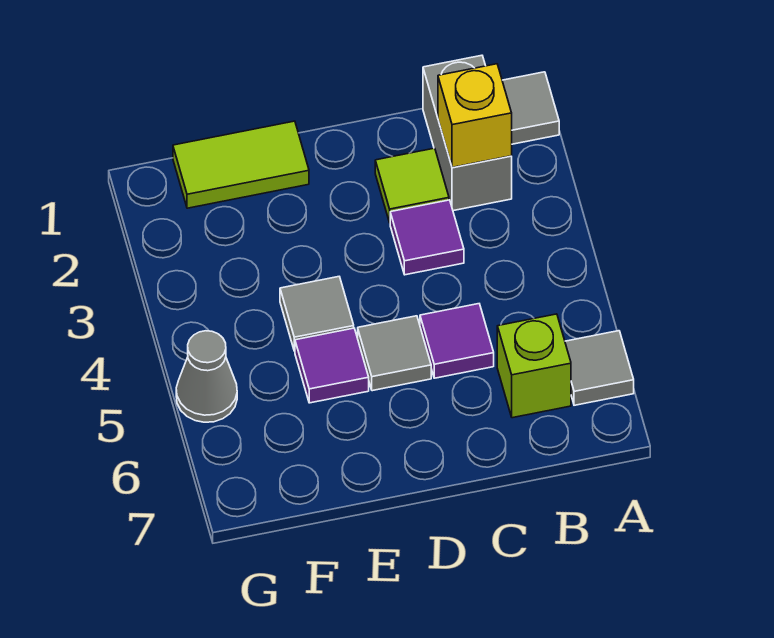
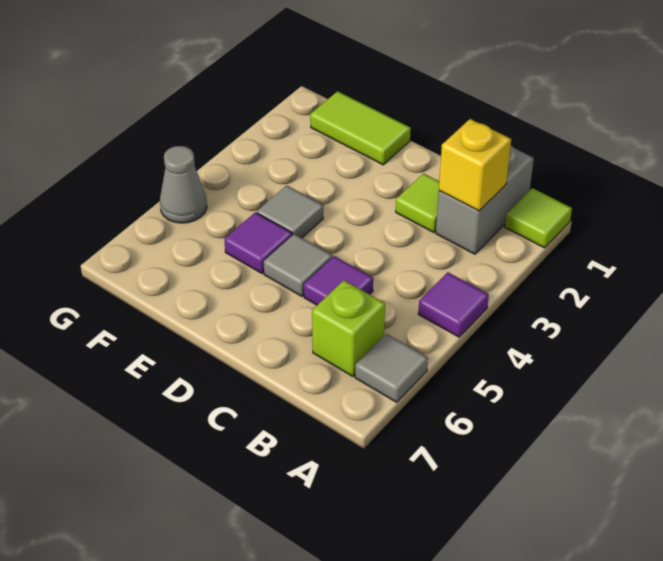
grey tile A1 level 1 -> lime tile A1 level 1
purple tile C3 level 1 -> purple tile A4 level 1

